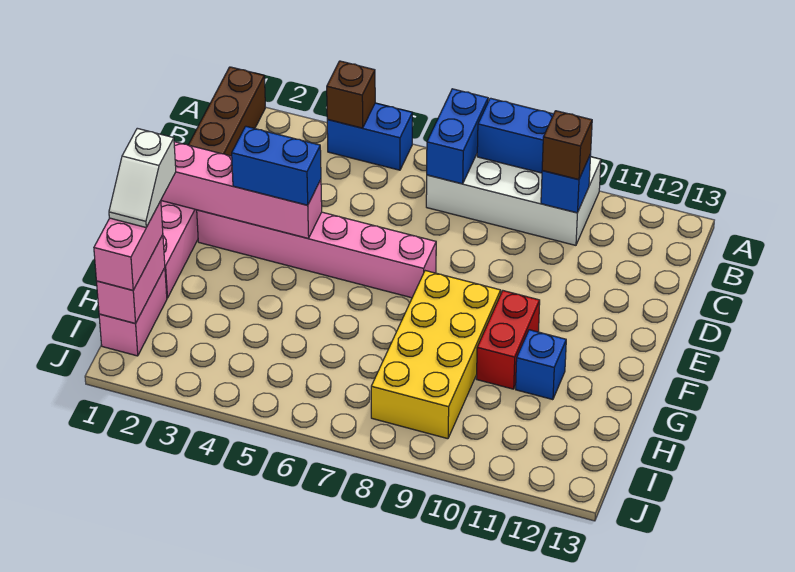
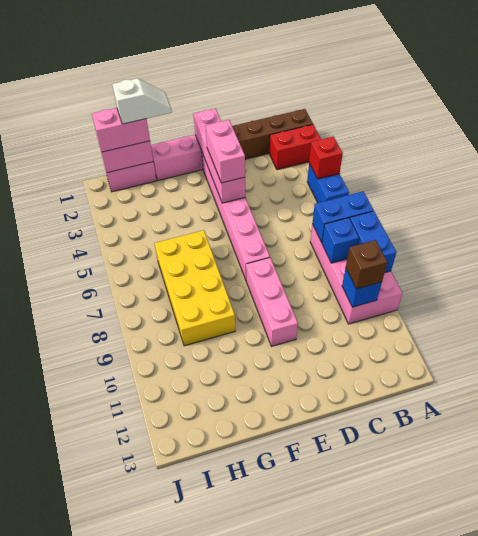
brown brick A4 level 2 -> red brick A4 level 2
white brick A7:B10 level 1 -> pink brick A7:B10 level 1
blue brick E3:E4 level 3 -> pink brick E3:E4 level 3
none -> pink brick E8:E10 level 1
yellow brick F8:I9 level 1 -> yellow brick G6:H9 level 1
red brick F10:G10 level 1 -> red brick A2:B2 level 1
white slope G1:H1 level 4 top G -> white slope G1:H1 level 4 top H
blue brick G11 level 1 -> blue brick B8 level 2

